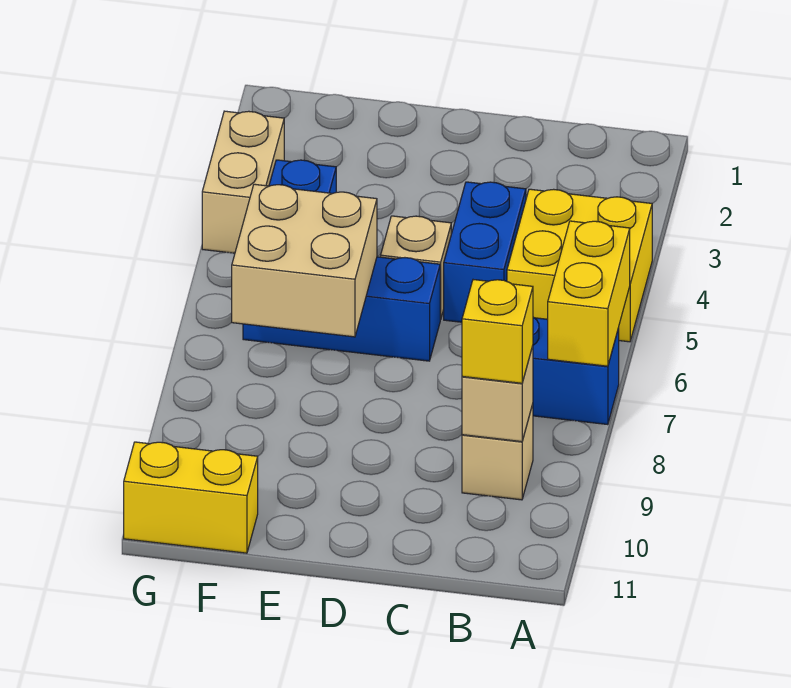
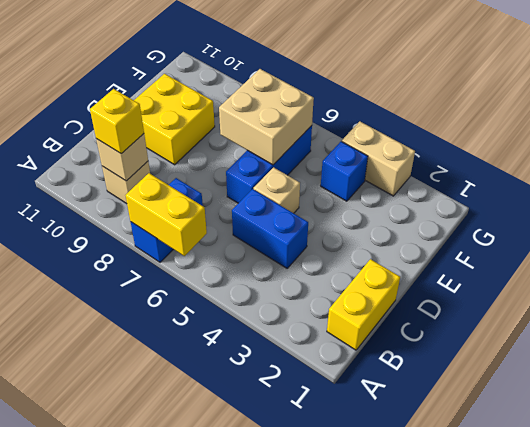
yellow brick A4:B5 level 1 -> yellow brick D9:E10 level 1
yellow brick F11:G11 level 1 -> yellow brick B1:C1 level 1

